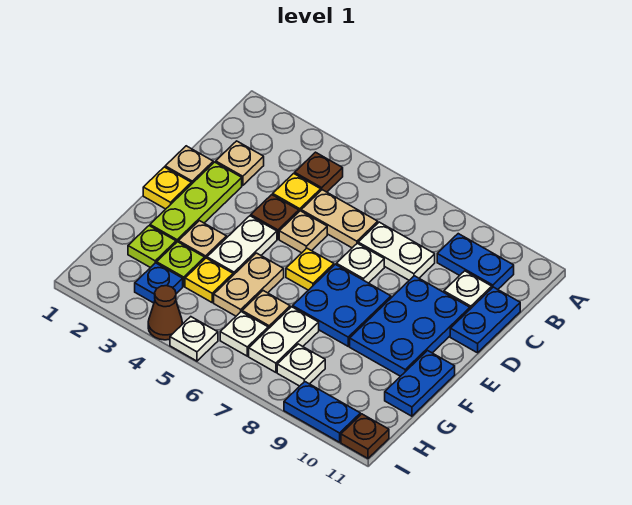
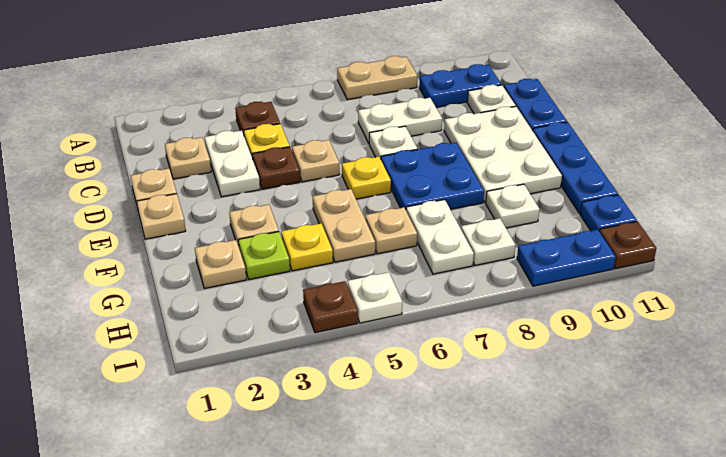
tan plate C5:C6 level 1 -> tan plate A7:A8 level 1
lime plate D2:F2 level 1 -> none
blue plate D9:F10 level 1 -> white plate D9:F10 level 1
yellow plate E1 level 1 -> tan plate E1 level 1
white plate E4:F4 level 1 -> white plate C3:D3 level 1
blue plate F11:G11 level 1 -> blue plate E11:G11 level 1
lime plate G2 level 1 -> tan plate G2 level 1
blue plate H3 level 1 -> blue plate H11 level 1
white plate H6 level 1 -> white plate G9 level 1
brown cone I4 level 1 -> brown plate I4 level 1

